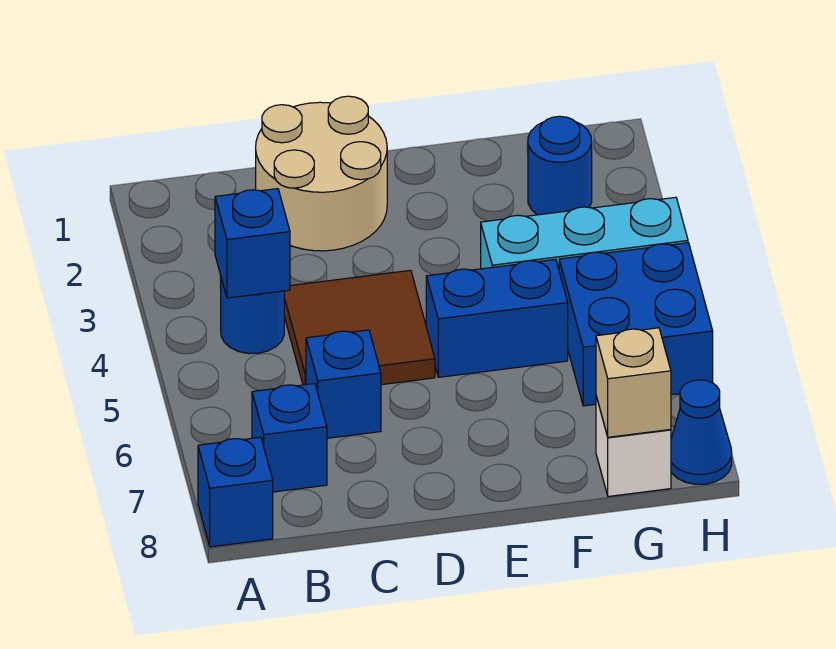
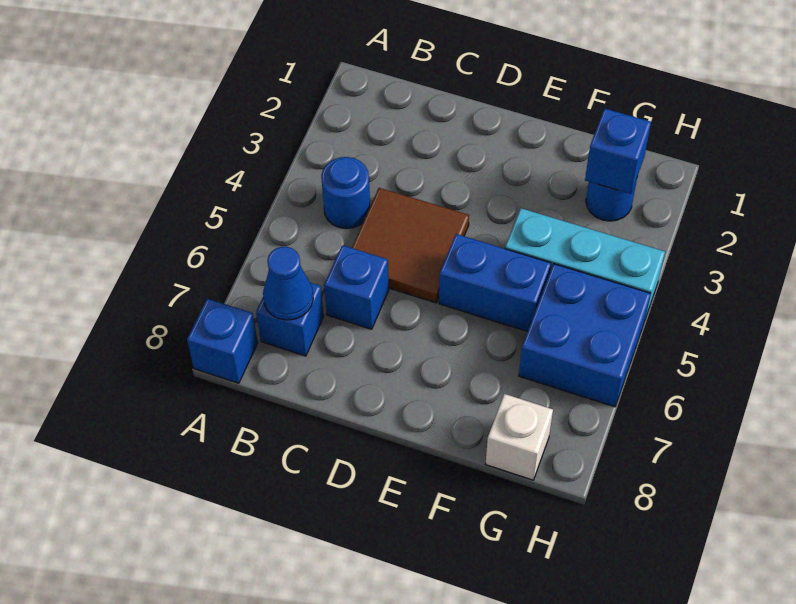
blue brick B4 level 2 -> blue brick G2 level 2
tan round brick C1:D2 level 1 -> none
tan brick G8 level 2 -> none
blue cone H8 level 1 -> blue cone B7 level 2

